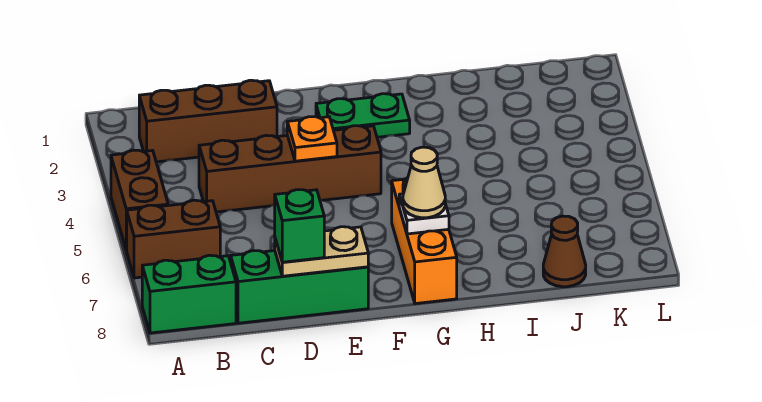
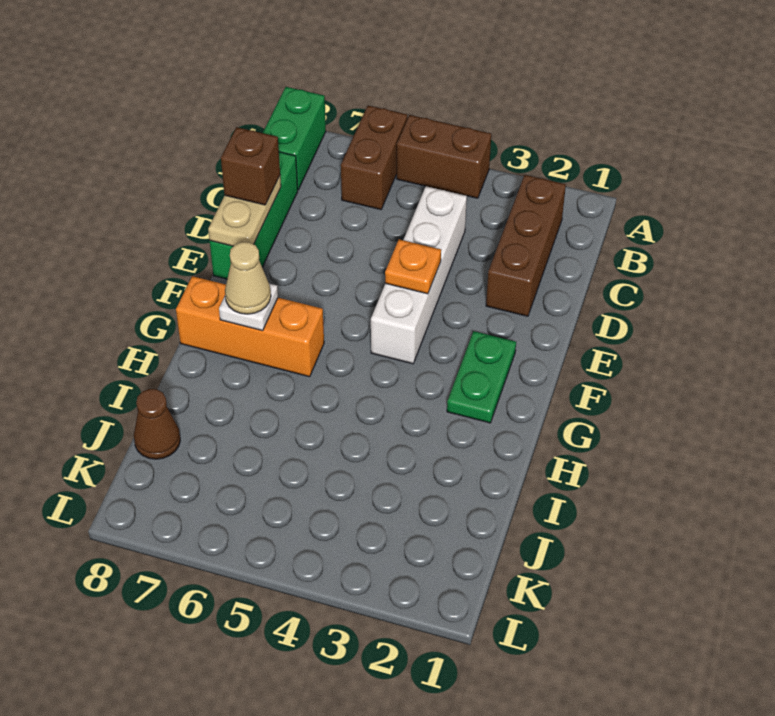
brown brick C4:F4 level 1 -> white brick C4:F4 level 1
green brick D8 level 3 -> brown brick D8 level 3

